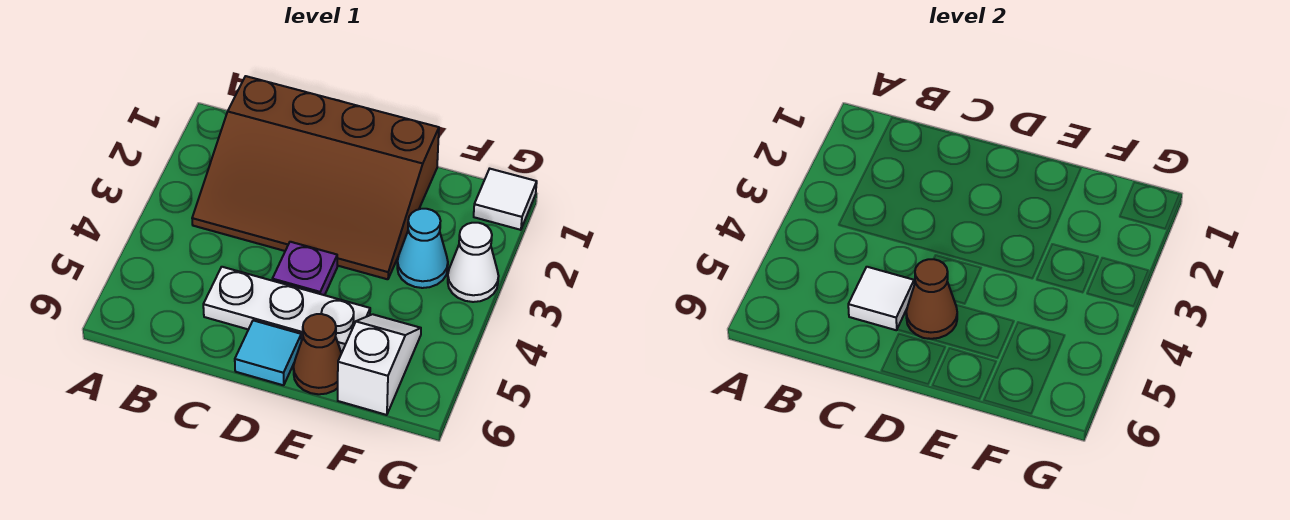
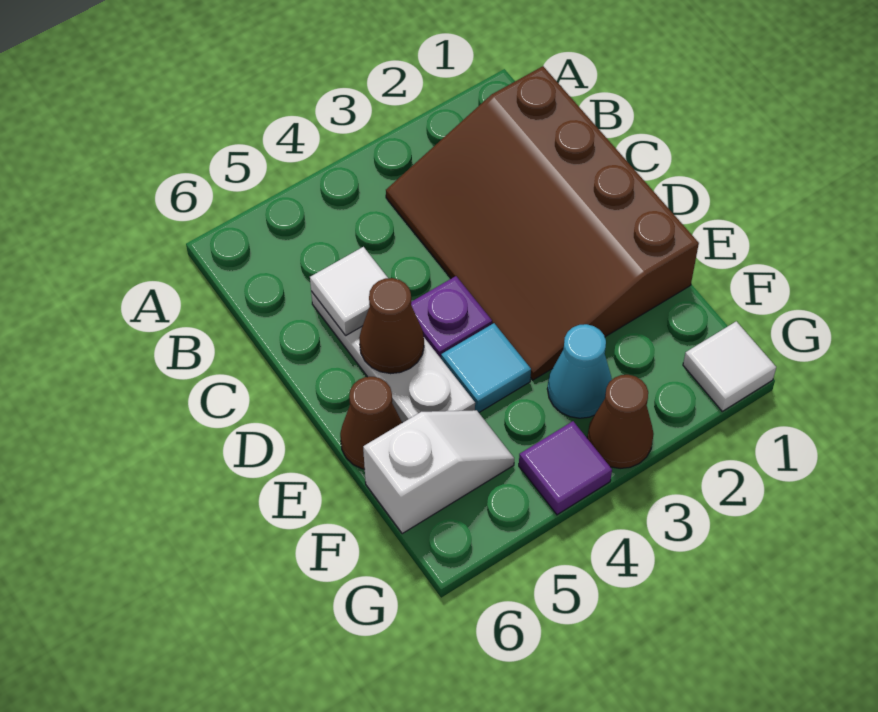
cyan tile D6 level 1 -> cyan tile E4 level 1
white cone G3 level 1 -> brown cone G3 level 1
none -> purple tile G4 level 1

